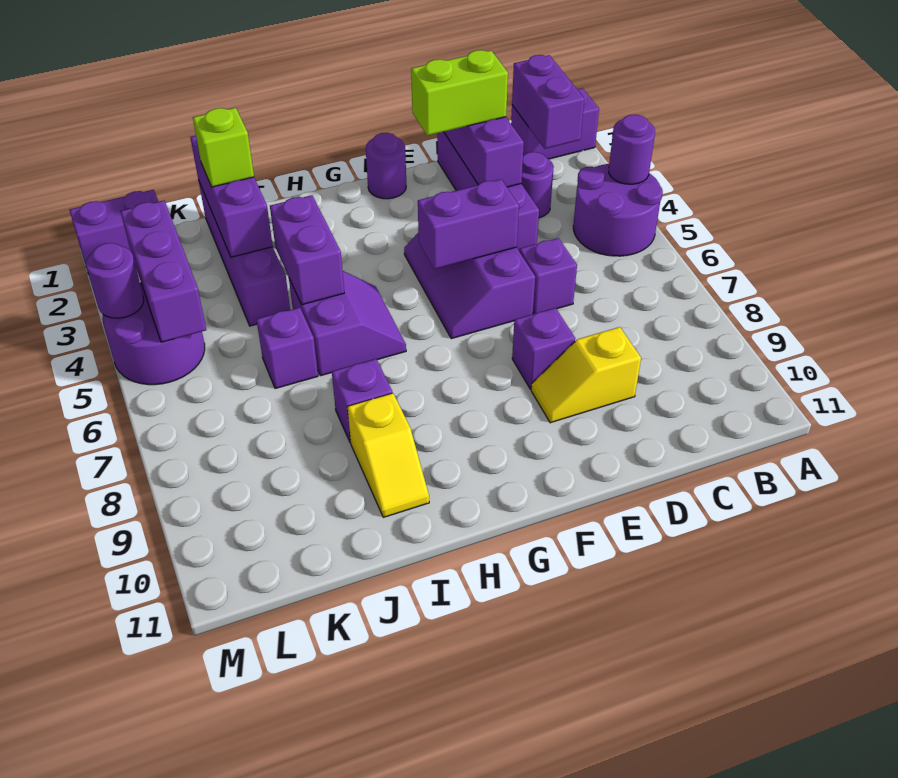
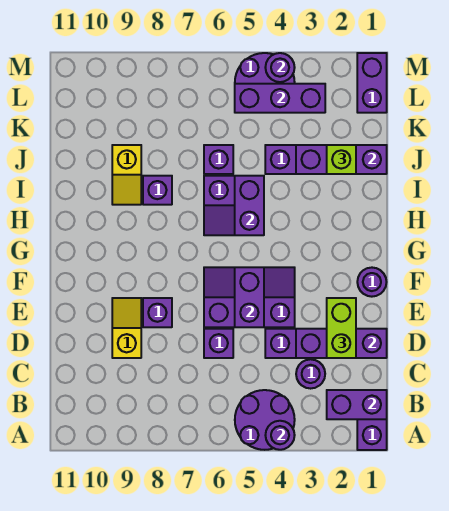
purple brick I4:I5 level 2 -> purple brick H5:I5 level 2
yellow slope I9:I10 level 1 top 9 -> yellow slope I9:J9 level 1 top J

